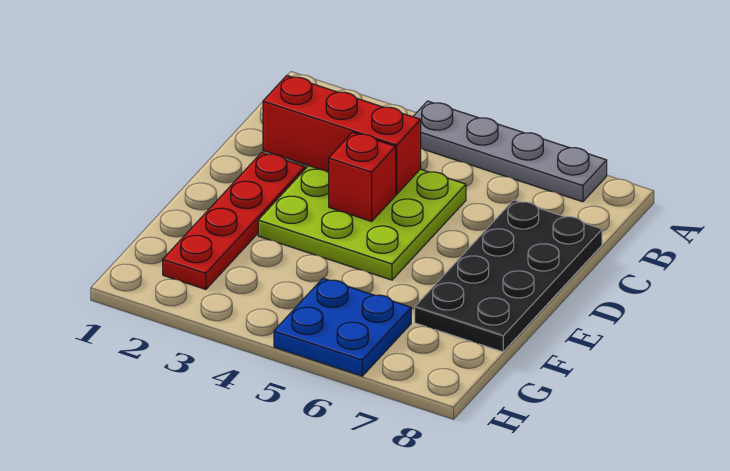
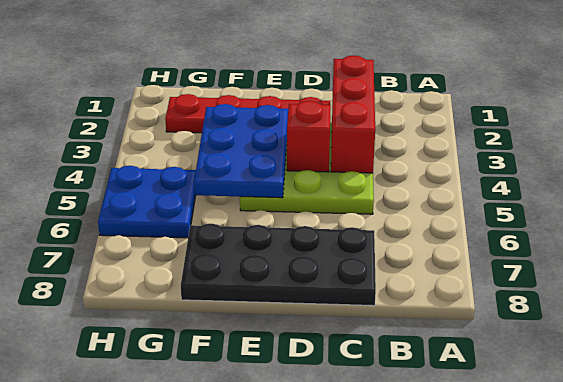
grey plate A4:A7 level 1 -> none
none -> blue plate E3:F5 level 2

